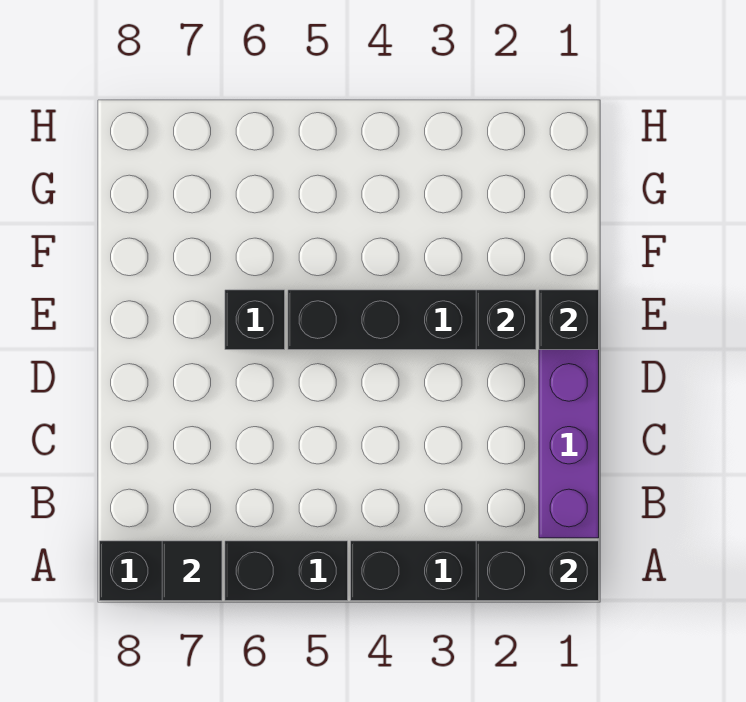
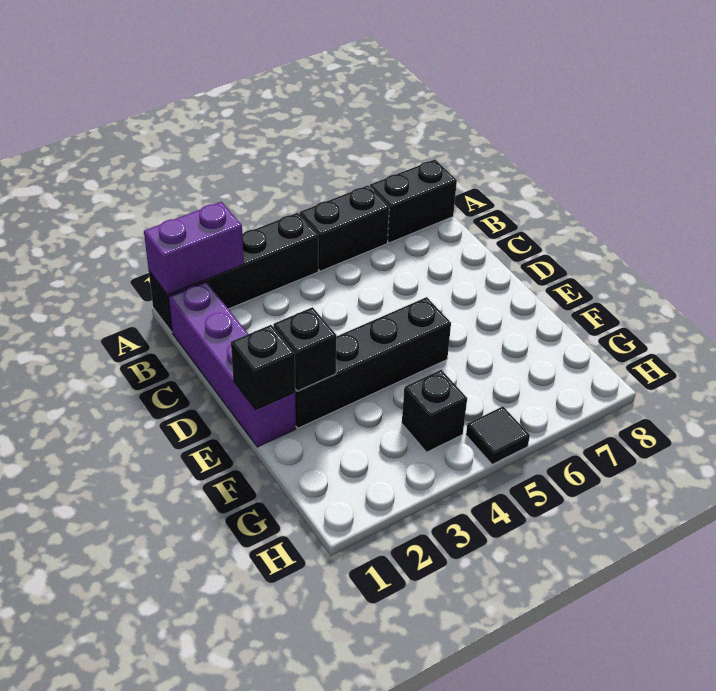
black brick A1:A2 level 2 -> purple brick A1:A2 level 2
black tile A7 level 2 -> black tile H5 level 1
black brick E6 level 1 -> black brick G4 level 1

